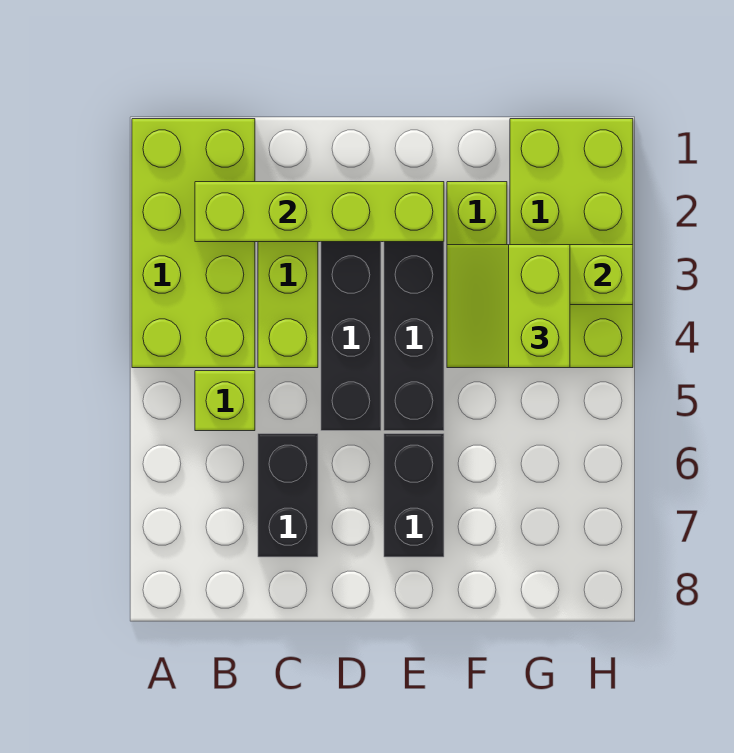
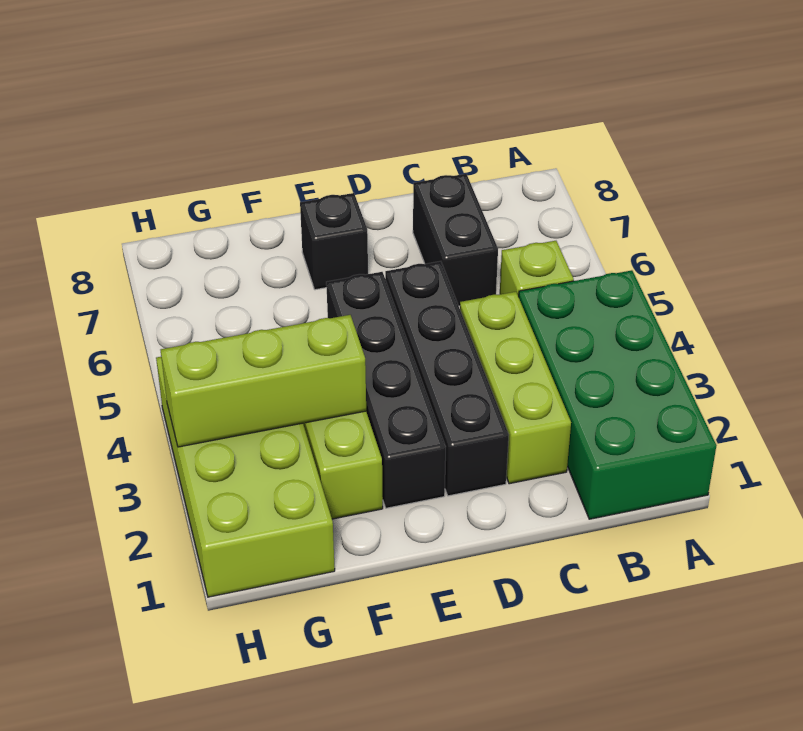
lime brick A1:B4 level 1 -> green brick A1:B4 level 1
lime brick B2:E2 level 2 -> none
black brick E6:E7 level 1 -> black brick E7 level 1
lime slope F3:G4 level 3 top G -> none

